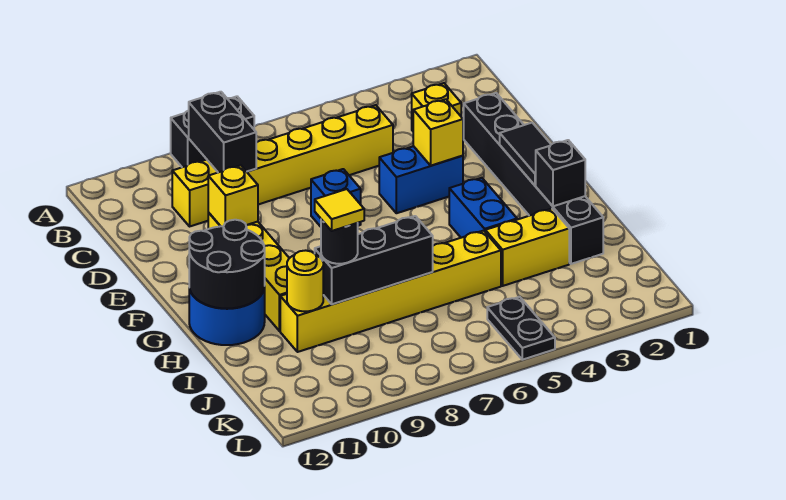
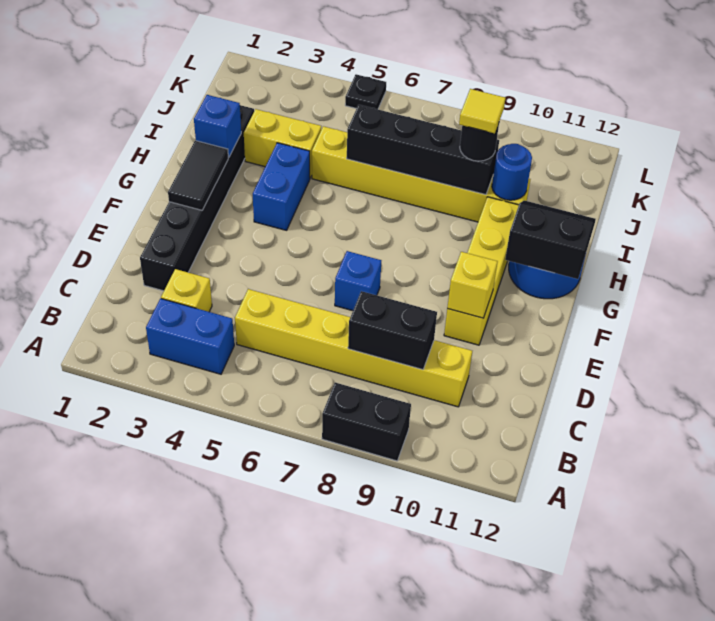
black brick B9:C9 level 2 -> black brick C8:C9 level 2
blue brick E4:E5 level 1 -> blue brick B3:B4 level 1
yellow brick E4 level 2 -> none
black round brick G11:H12 level 2 -> black slope G11:H12 level 2 top G
black brick H2 level 2 -> blue brick H2 level 2
black brick I7:I9 level 2 -> black brick I6:I9 level 2
yellow round brick I10 level 2 -> blue round brick I10 level 2
black plate K5:L5 level 1 -> black plate L5 level 1

